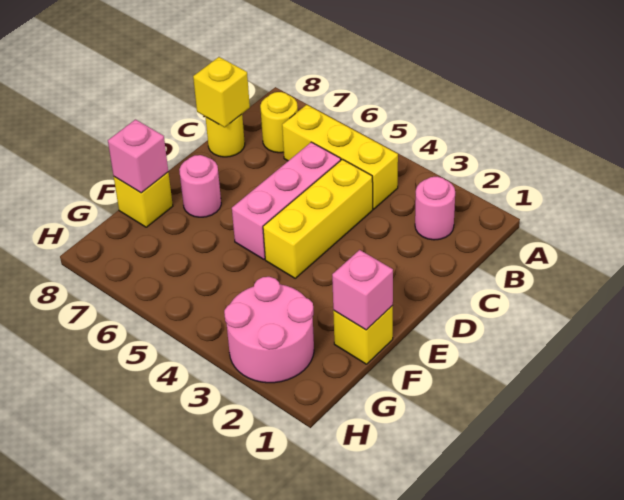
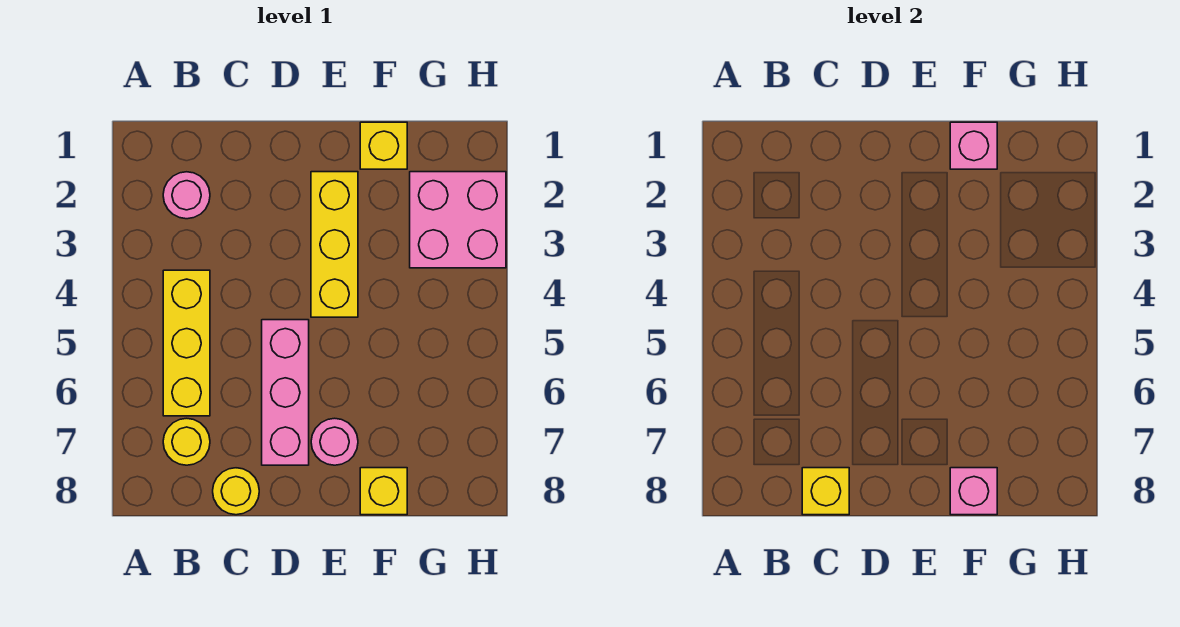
yellow brick C4:E4 level 1 -> yellow brick E2:E4 level 1
pink brick C5:E5 level 1 -> pink brick D5:D7 level 1
pink round brick G2:H3 level 1 -> pink brick G2:H3 level 1

